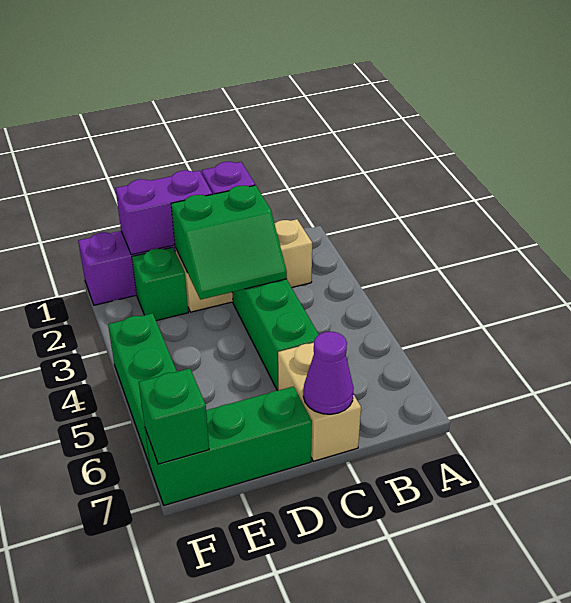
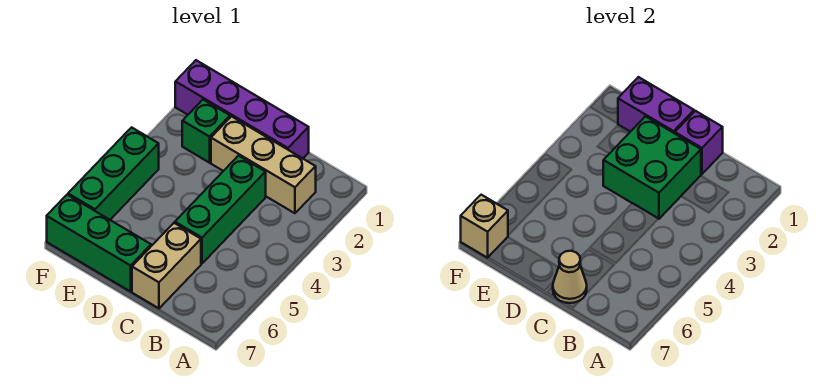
green slope C2:D3 level 2 top 2 -> green brick C2:D3 level 2
purple cone C7 level 2 -> tan cone C7 level 2
green brick F7 level 2 -> tan brick F7 level 2

